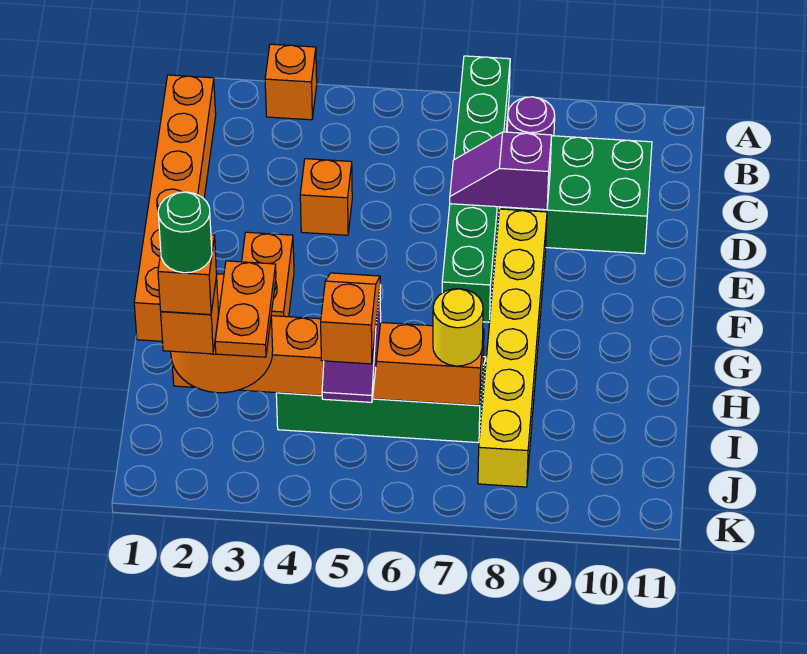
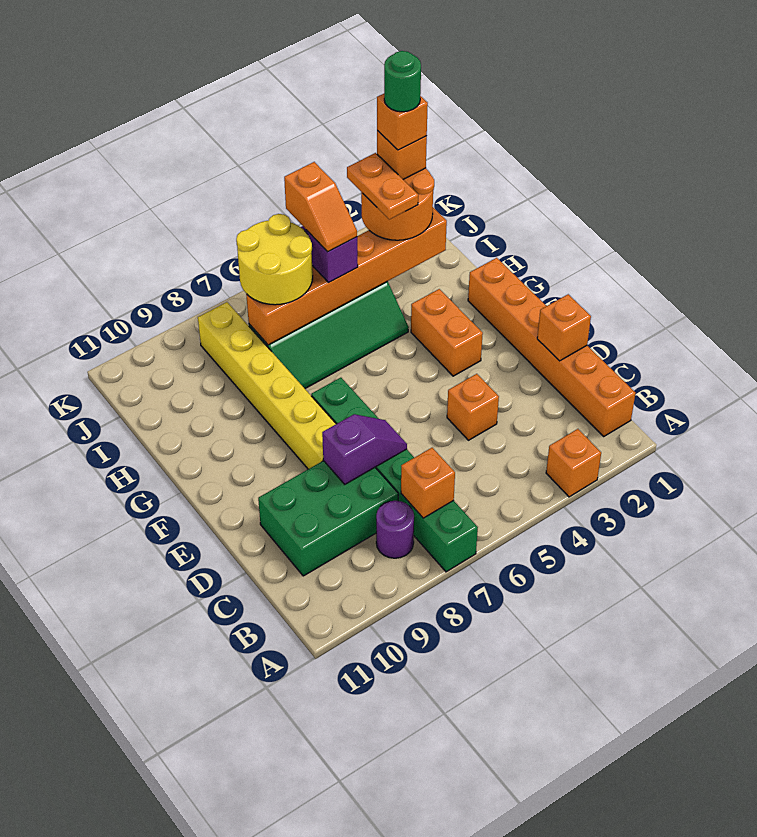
none -> orange brick B7 level 2
none -> orange brick D1 level 2
yellow round brick I7 level 3 -> yellow round brick I6:J7 level 3

